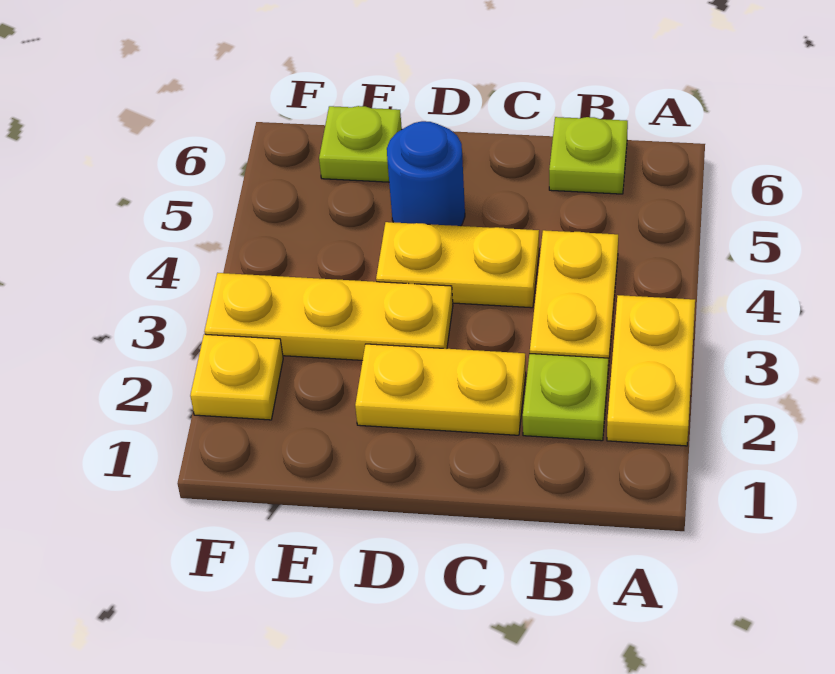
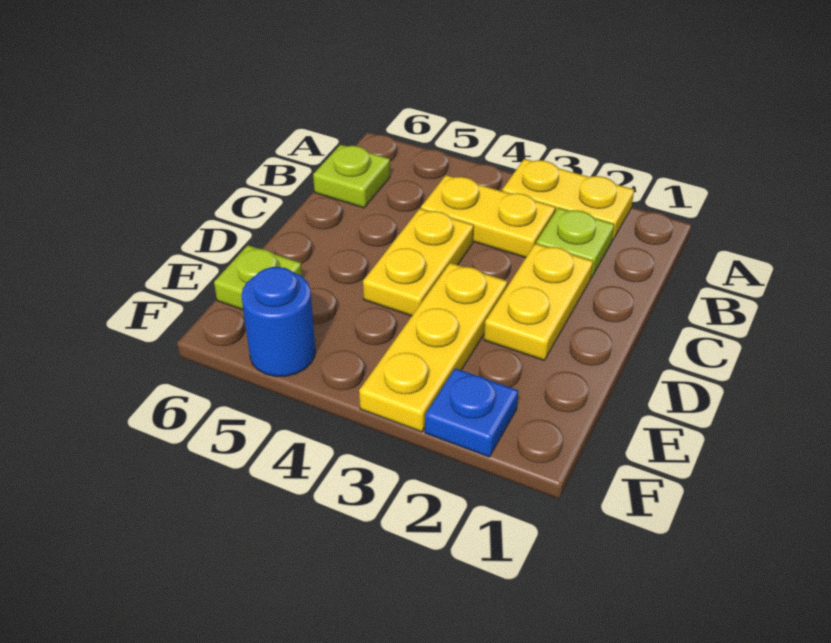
blue round brick D5 level 1 -> blue round brick F5 level 1
yellow plate F2 level 1 -> blue plate F2 level 1

